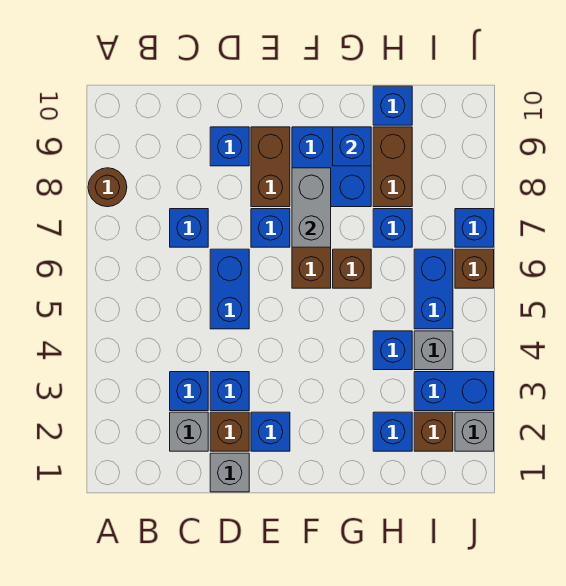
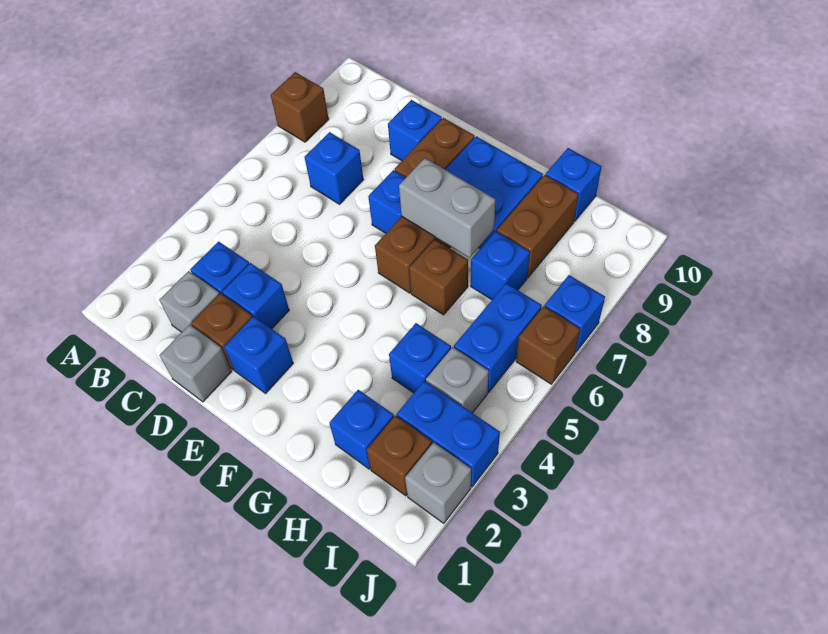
brown round brick A8 level 1 -> brown brick A8 level 1
blue brick D5:D6 level 1 -> none
grey brick F7:F8 level 2 -> grey brick F7:G7 level 2
blue brick G9 level 2 -> none

